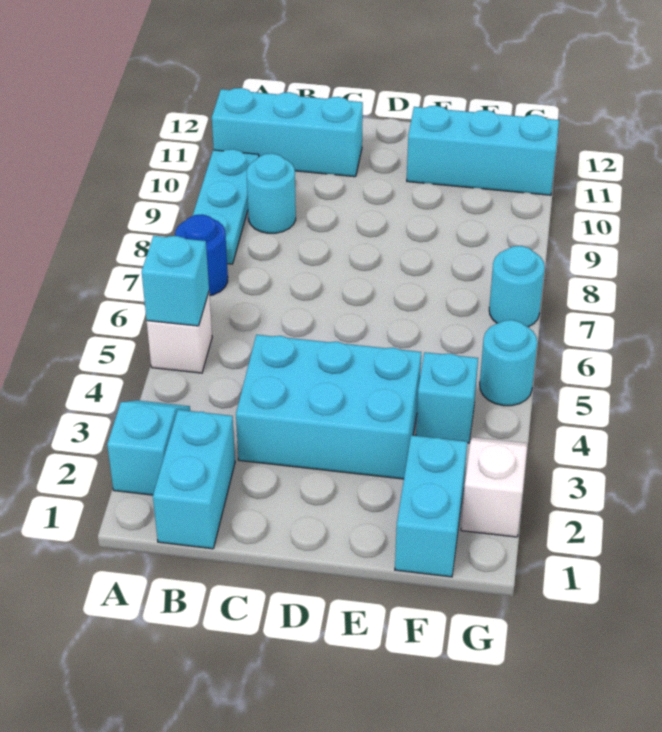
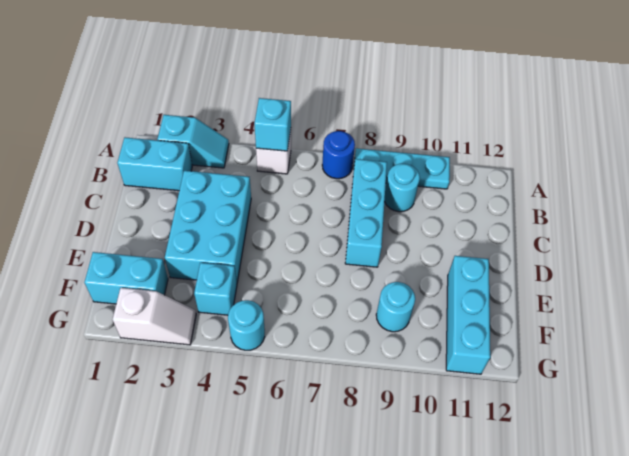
cyan brick A11:C11 level 1 -> cyan brick B8:D8 level 1
cyan round brick G7 level 1 -> cyan round brick F9 level 1

